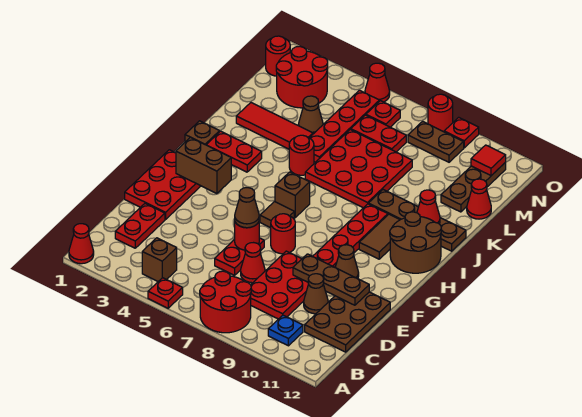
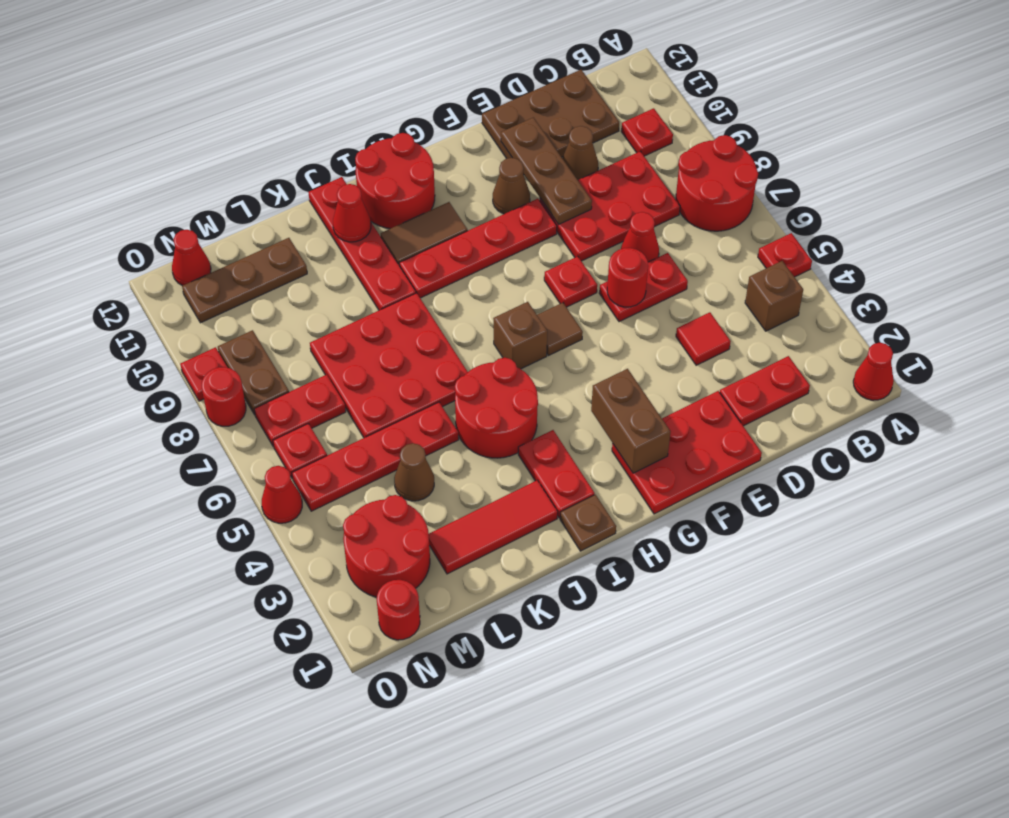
blue plate B10 level 1 -> red plate B10 level 1
brown cone E6 level 3 -> none
red round brick F7 level 1 -> red plate F7 level 1
brown round brick H11:I12 level 1 -> red round brick H11:I12 level 1
red round brick J5 level 1 -> red round brick I4:J5 level 1
brown plate J9:J12 level 1 -> red plate J9:J12 level 1
red tile K2:K4 level 1 -> red tile J2:L2 level 1
red cone L12 level 1 -> red cone N12 level 1
red plate M6:M7 level 1 -> red plate M7:N7 level 1
red tile N11 level 2 -> red tile D4 level 1

